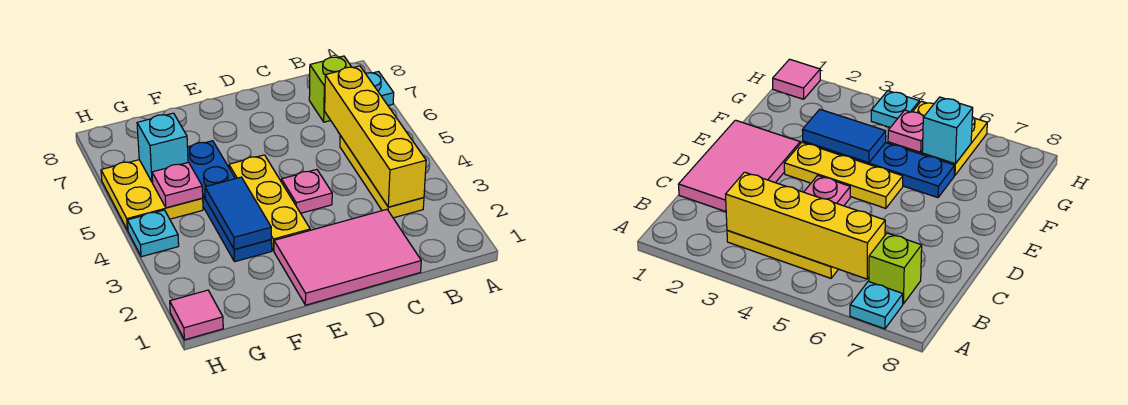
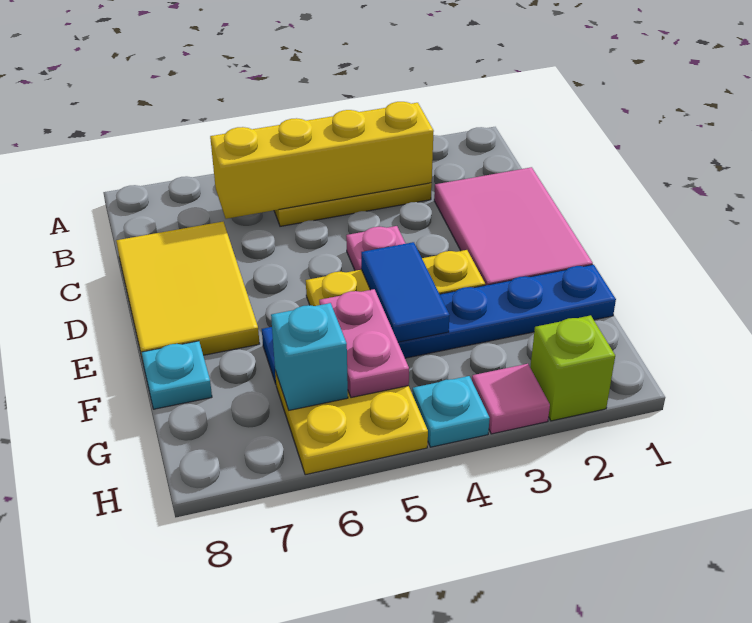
cyan plate A7 level 1 -> cyan plate F8 level 1
lime brick B7 level 1 -> lime brick H2 level 1
none -> yellow tile C7:E8 level 1
blue plate F3:F6 level 1 -> blue plate F1:F6 level 1
blue tile F3:F4 level 2 -> blue tile E4:F4 level 2
pink plate G5 level 2 -> pink plate F5:G5 level 2
pink tile H1 level 1 -> pink tile H3 level 1

